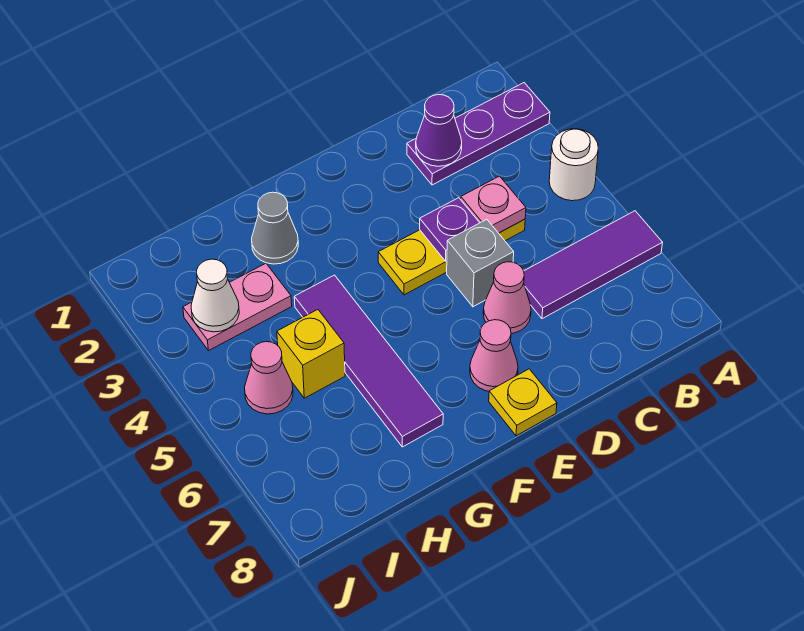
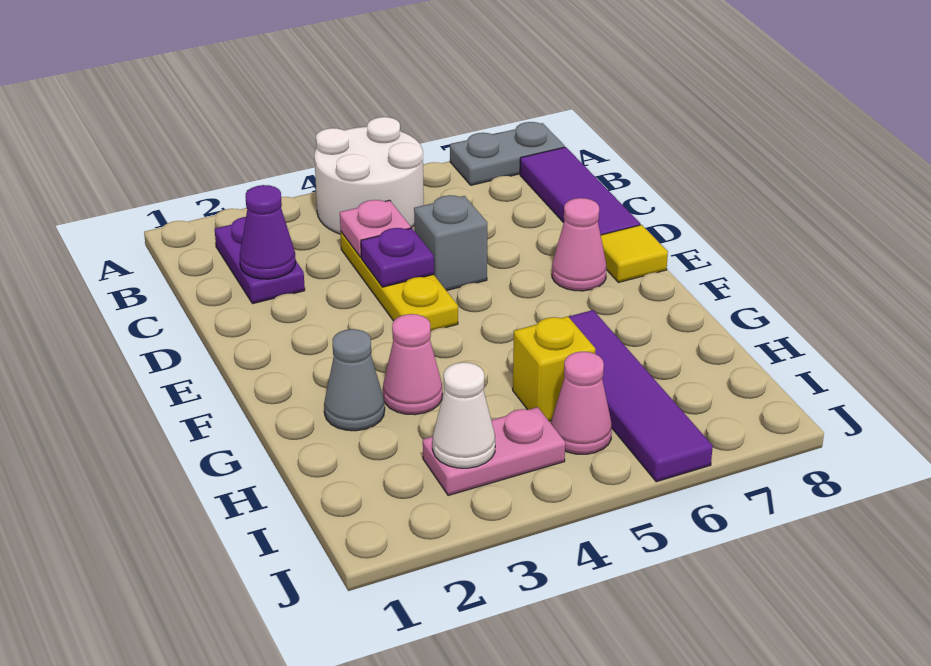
purple plate A2:C2 level 1 -> purple plate B2:C2 level 1
white round brick A4 level 1 -> white round brick A4:B5 level 1
purple tile A6:C6 level 1 -> purple tile B8:D8 level 1
none -> grey plate A7:A8 level 1
pink cone D6 level 1 -> pink cone G3 level 1
yellow plate E8 level 1 -> yellow tile E8 level 1
purple tile G4:G7 level 1 -> purple tile G6:J6 level 1
pink plate H3:I3 level 1 -> pink plate I3:I4 level 1

